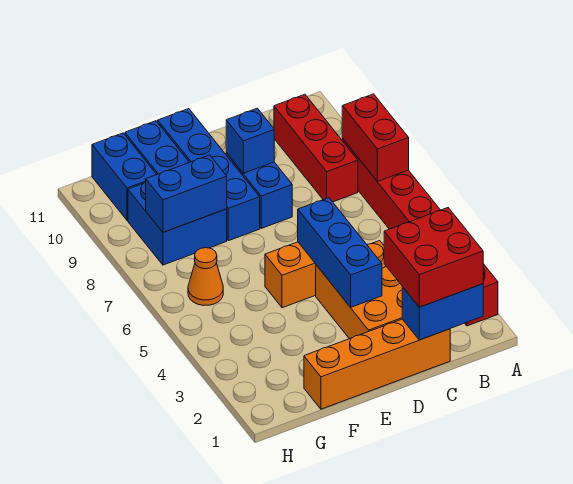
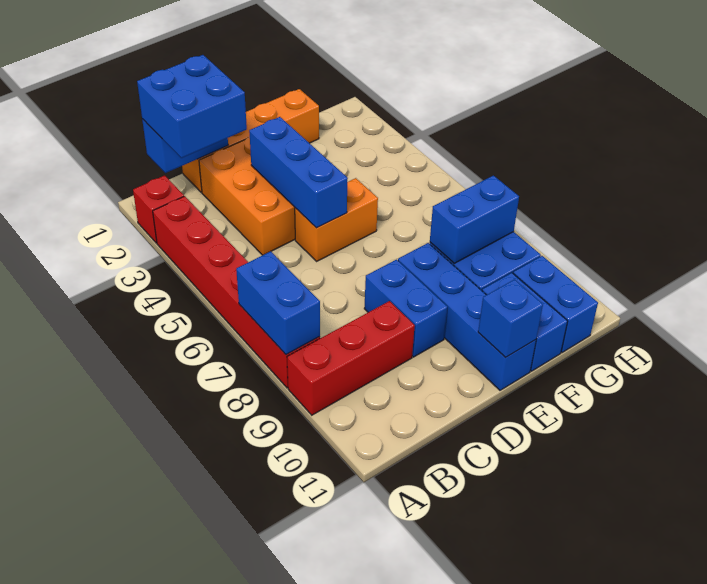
red brick A7:A8 level 2 -> blue brick A7:A8 level 2
red brick B1:C2 level 3 -> blue brick B1:C2 level 3
red brick B8:B10 level 1 -> red brick A9:C9 level 1
blue brick D9 level 2 -> blue brick E11 level 2
orange cone G6 level 1 -> none

